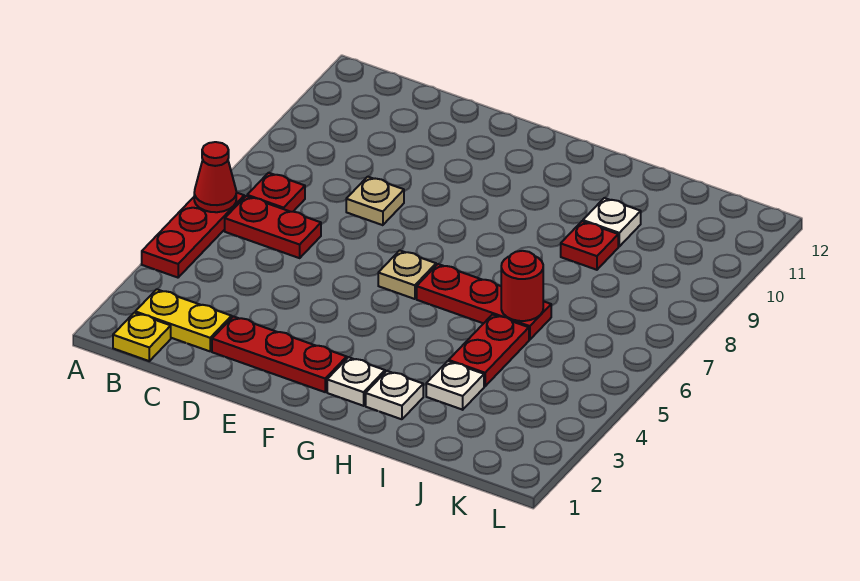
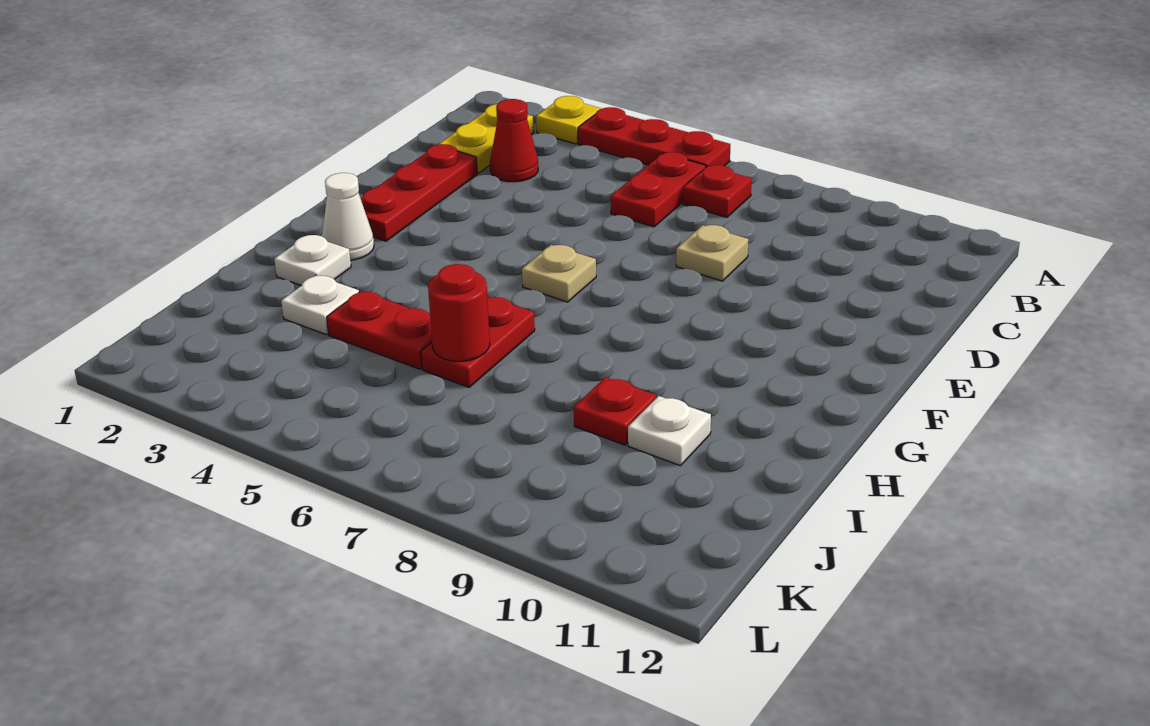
red cone A6 level 2 -> red cone C3 level 1
yellow plate B1 level 1 -> yellow plate A3 level 1
white plate G2 level 1 -> white cone G2 level 1
red plate G6:I6 level 1 -> red plate H6:I6 level 1

